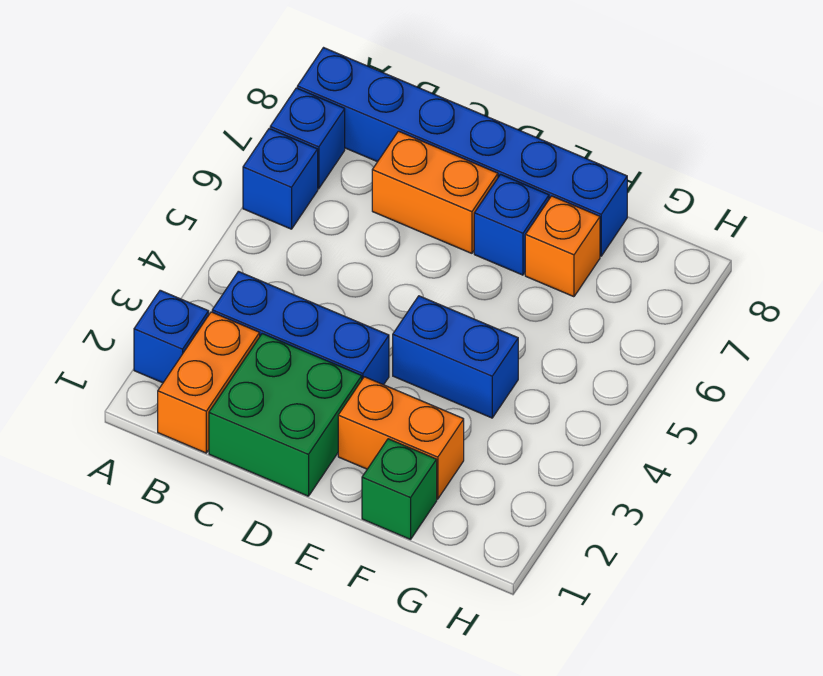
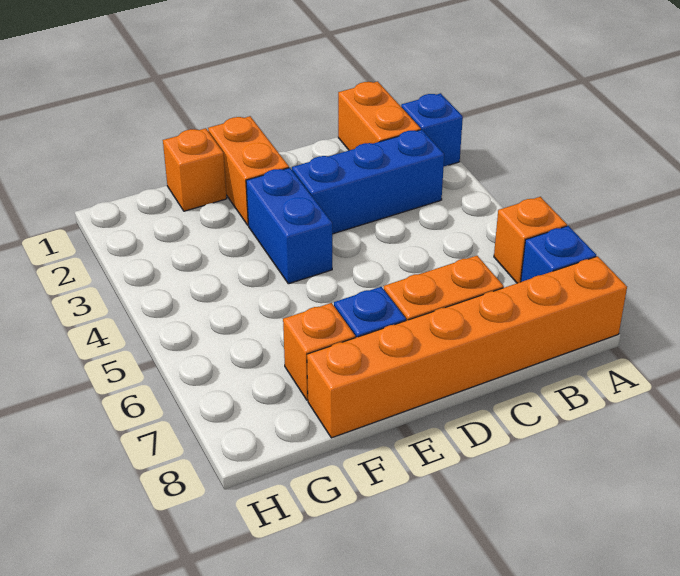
blue brick A6 level 1 -> orange brick A6 level 1
blue brick A8:F8 level 1 -> orange brick A8:F8 level 1
green brick C1:D2 level 1 -> none
orange brick E2:F2 level 1 -> orange brick E1:E2 level 1
blue brick E4:F4 level 1 -> blue brick E3:E4 level 1
green brick F1 level 1 -> orange brick F1 level 1

